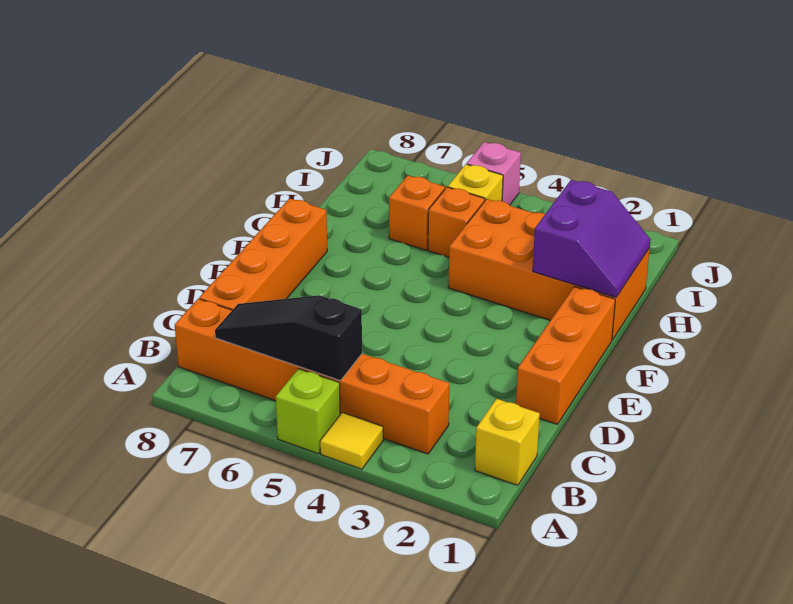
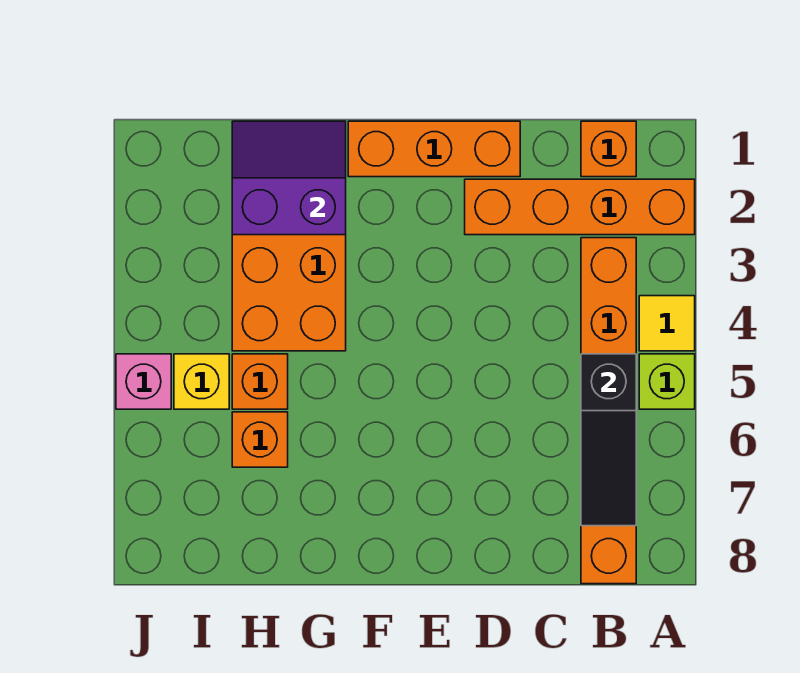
yellow brick B1 level 1 -> orange brick B1 level 1
orange brick C8:F8 level 1 -> orange brick A2:D2 level 1

